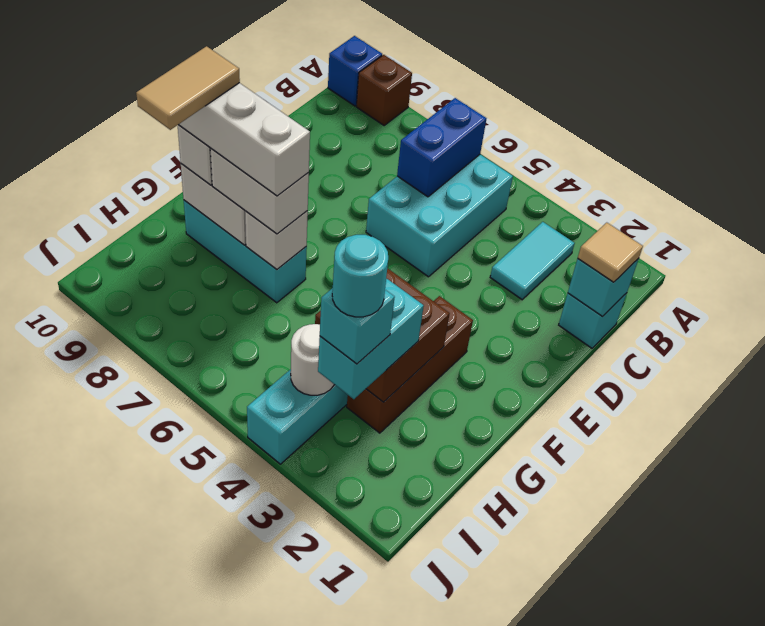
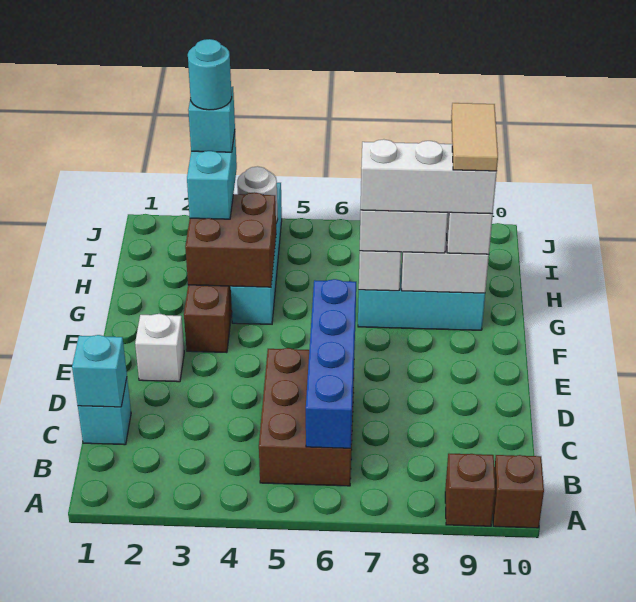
blue brick A10 level 1 -> brown brick A10 level 1
cyan tile B3:C3 level 1 -> none
cyan brick B5:D6 level 1 -> brown brick B5:D6 level 1
blue brick B6:C6 level 2 -> blue brick B6:E6 level 2
tan tile C1 level 3 -> none
none -> white brick E2 level 1

